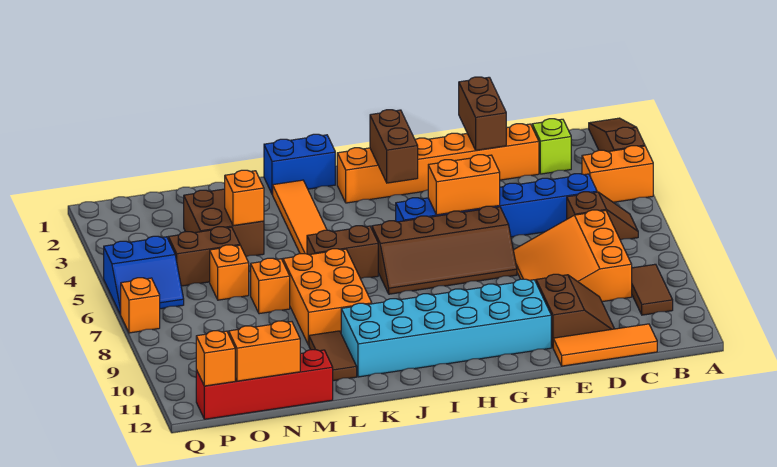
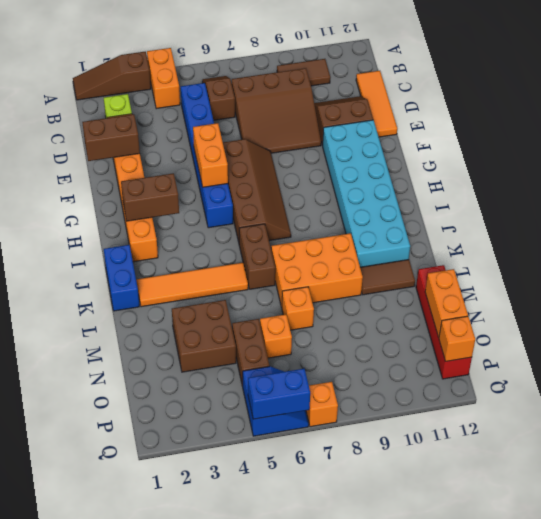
orange slope C7:E9 level 1 top C -> brown slope C7:E9 level 1 top C
orange brick M4 level 2 -> none
none -> blue brick Q5:Q6 level 2

